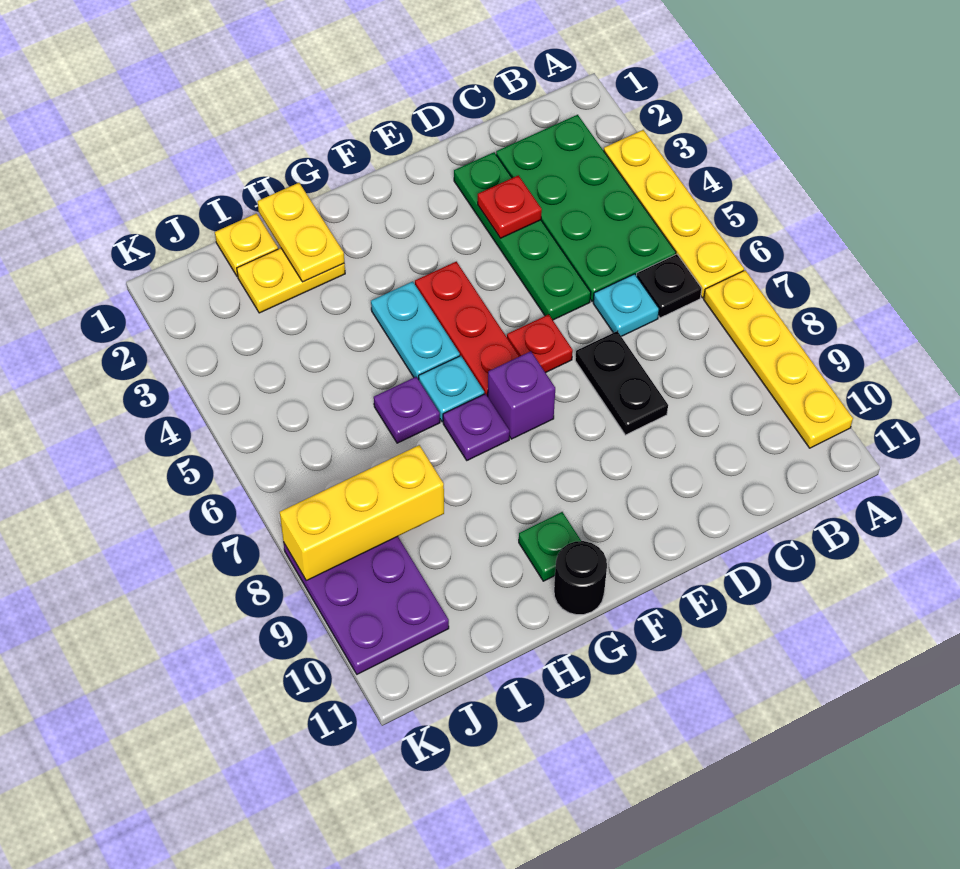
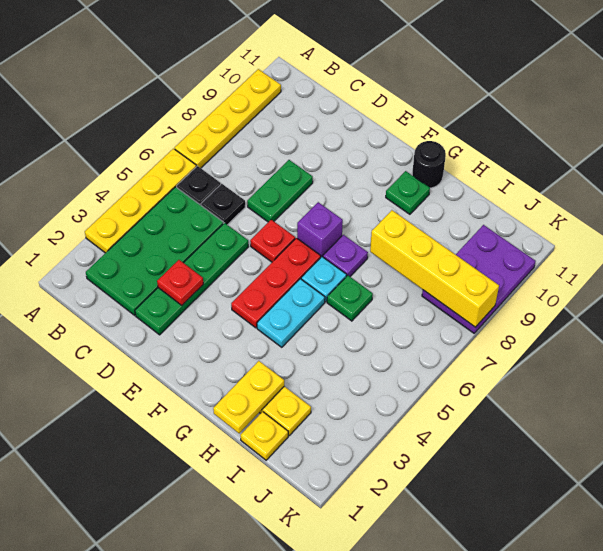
cyan plate C6 level 1 -> black plate C6 level 1
black plate D7:D8 level 1 -> green plate D7:D8 level 1
purple plate H6 level 1 -> green plate H6 level 1
yellow brick I8:K8 level 2 -> yellow brick H8:K8 level 2

